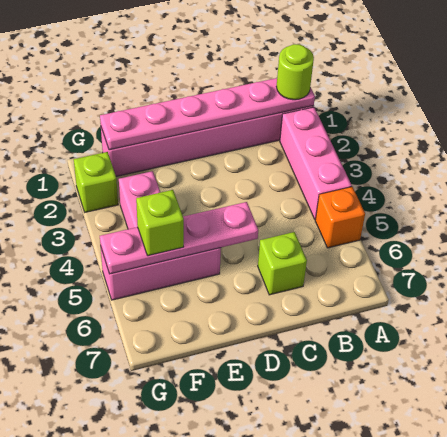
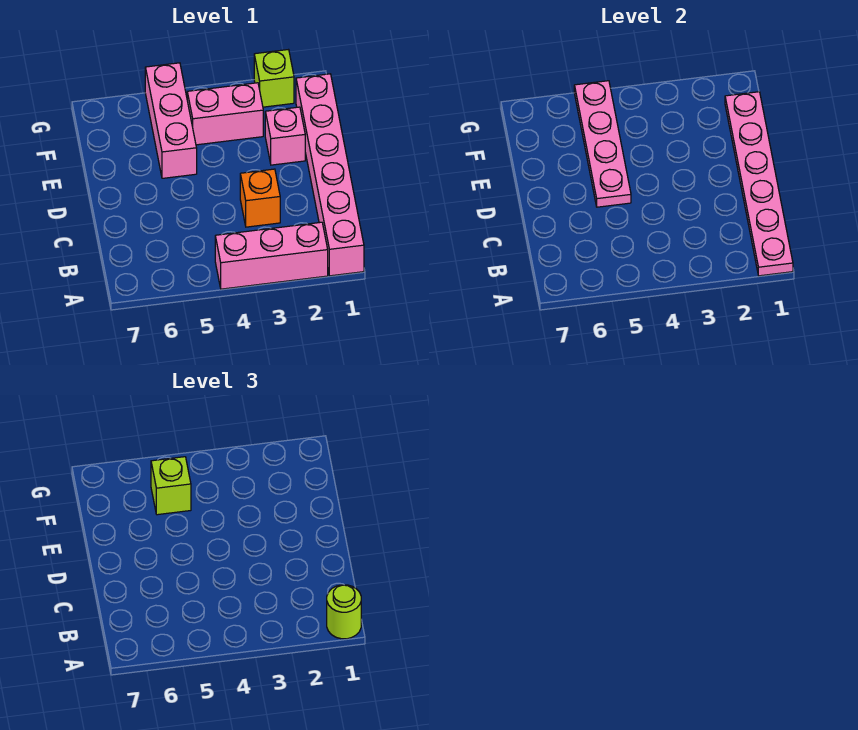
orange brick A5 level 1 -> orange brick C3 level 1
lime brick C6 level 1 -> none
none -> pink brick E2 level 1

